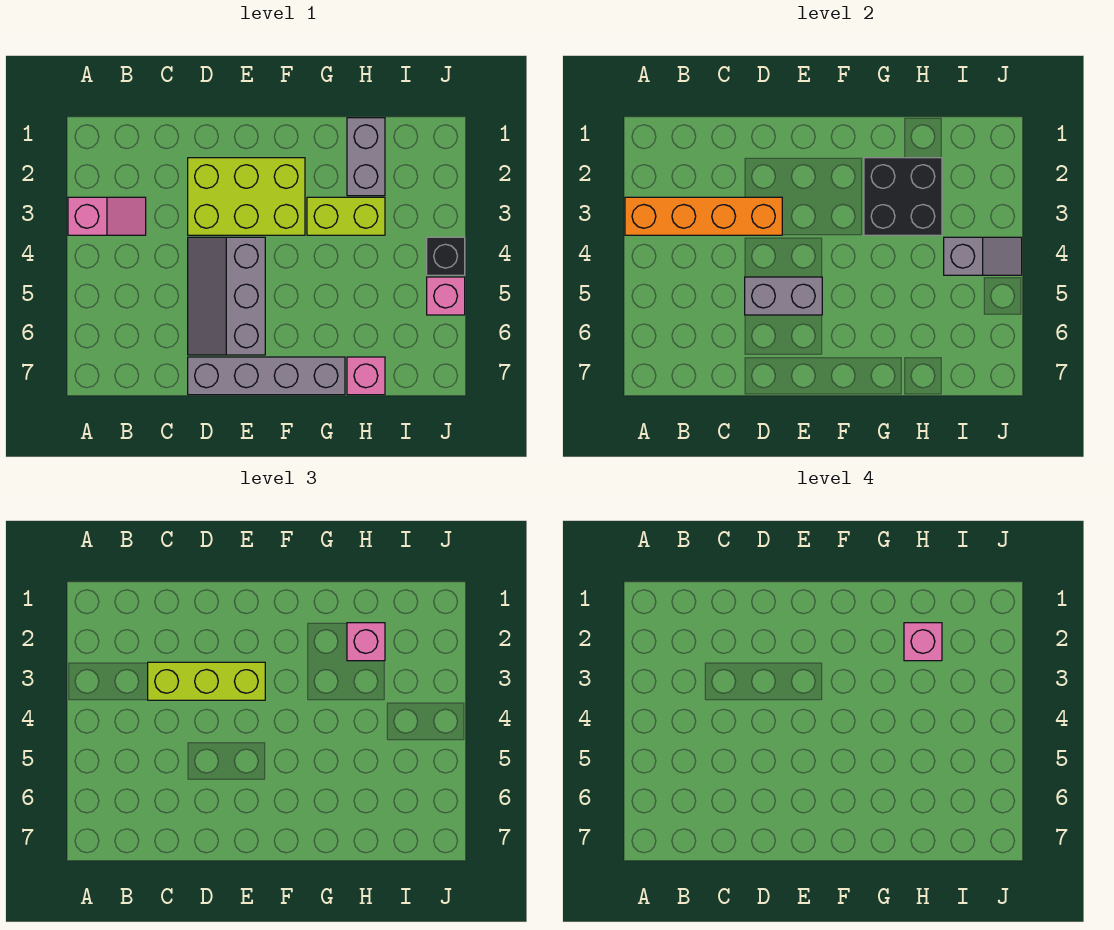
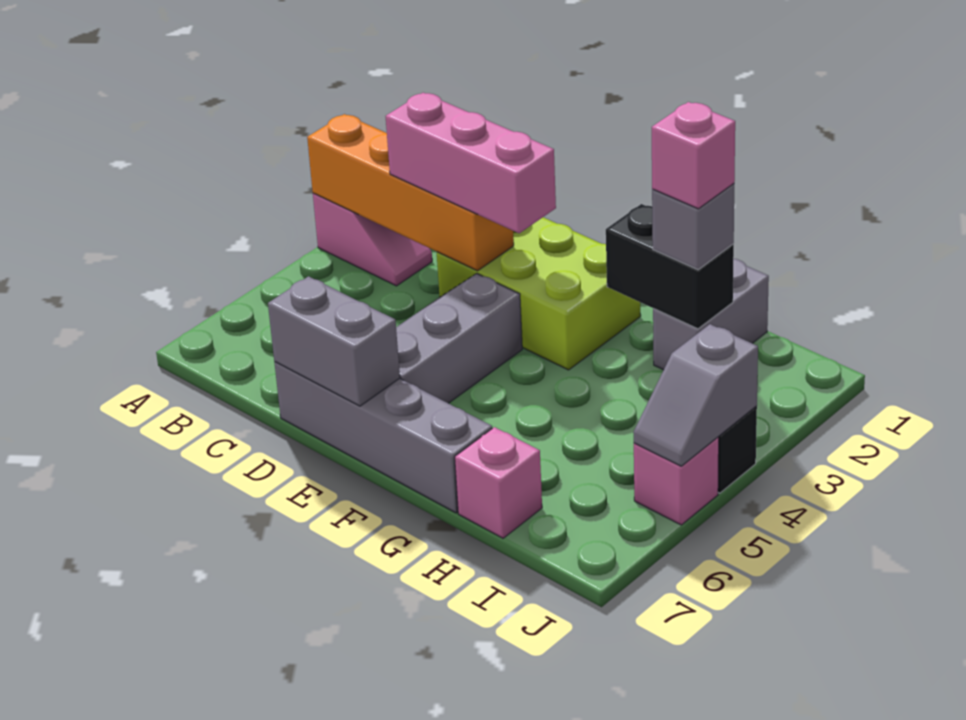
lime brick C3:E3 level 3 -> pink brick C3:E3 level 3
grey brick D5:E5 level 2 -> grey brick D7:E7 level 2
black brick G2:H3 level 2 -> black brick G2:H2 level 2
lime brick G3:H3 level 1 -> none
pink brick H2 level 3 -> grey brick H2 level 3
grey slope I4:J4 level 2 top I -> grey slope J4:J5 level 2 top 4

